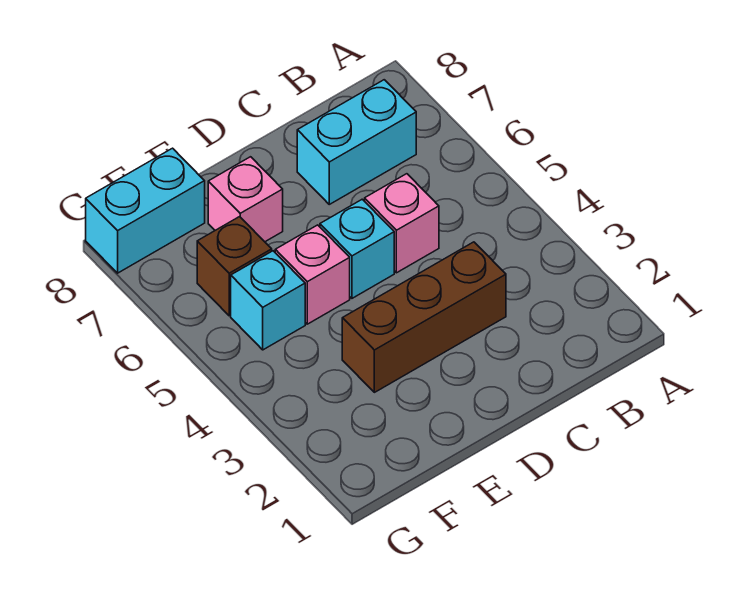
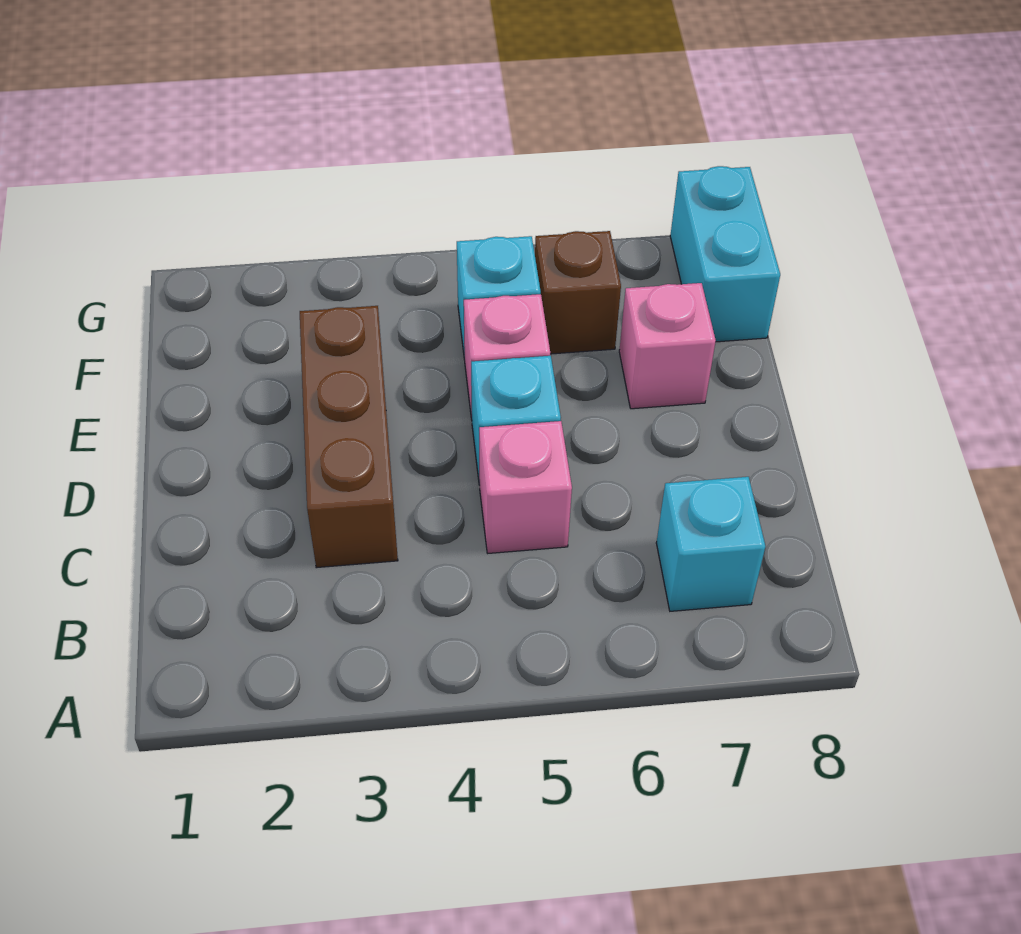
cyan brick B7:C7 level 1 -> cyan brick B7 level 1

